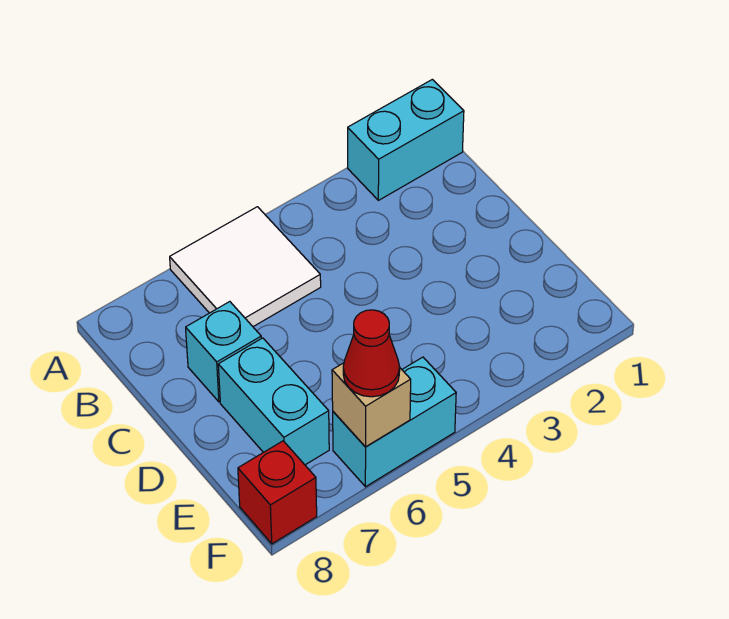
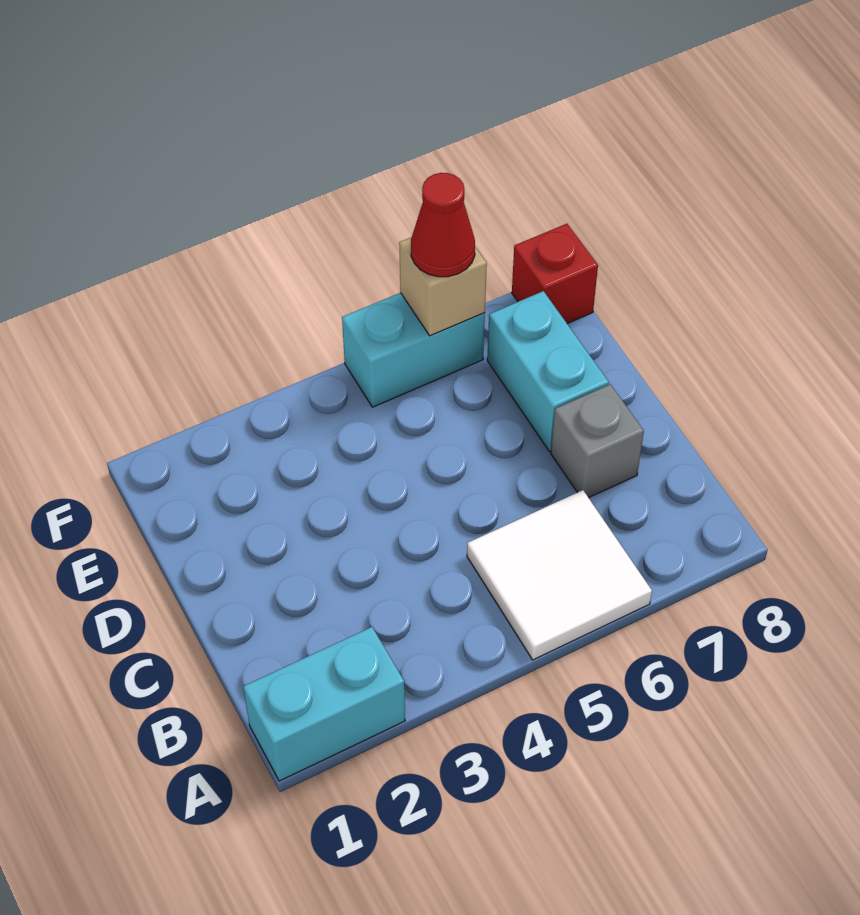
cyan brick C7 level 1 -> grey brick C7 level 1

